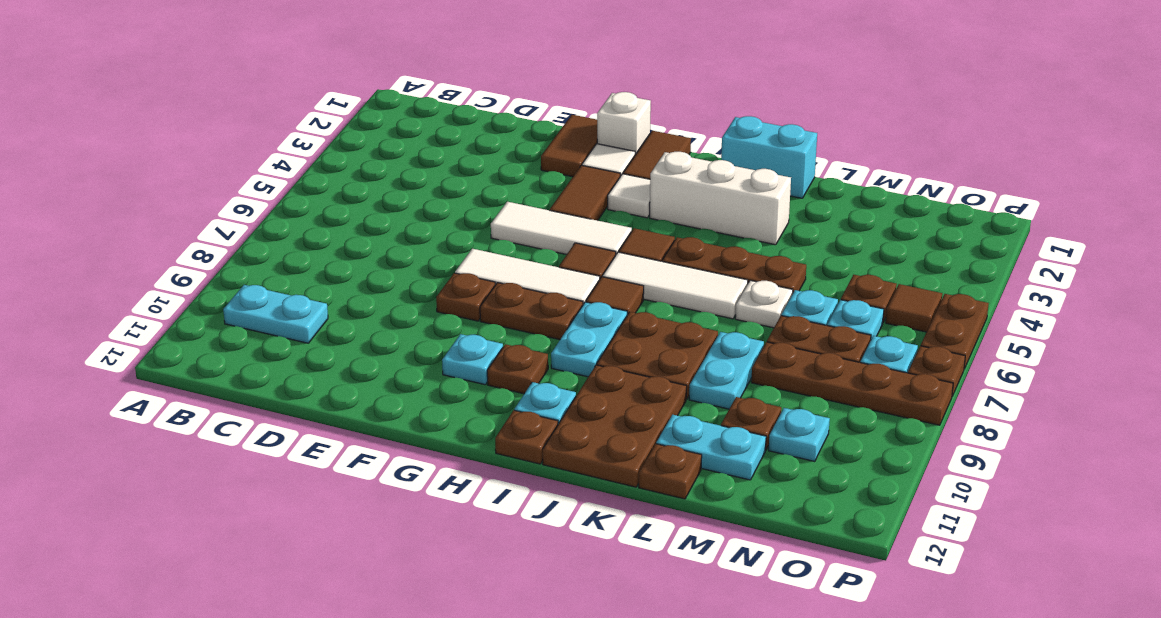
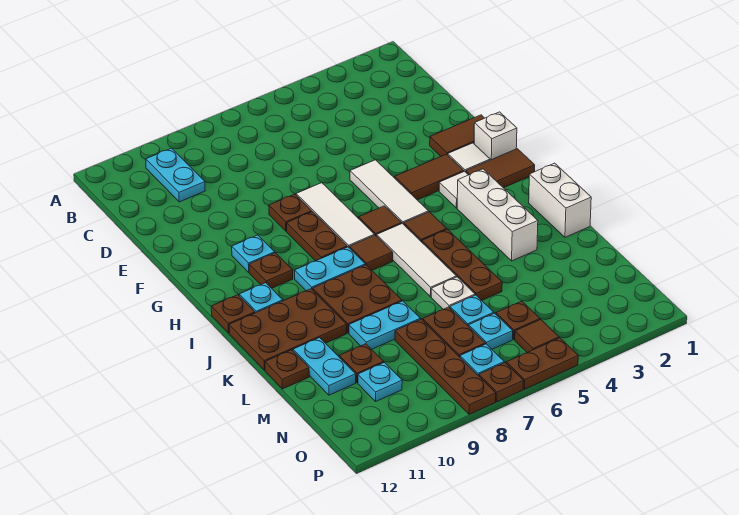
cyan brick J1:K1 level 1 -> white brick J1:K1 level 1

